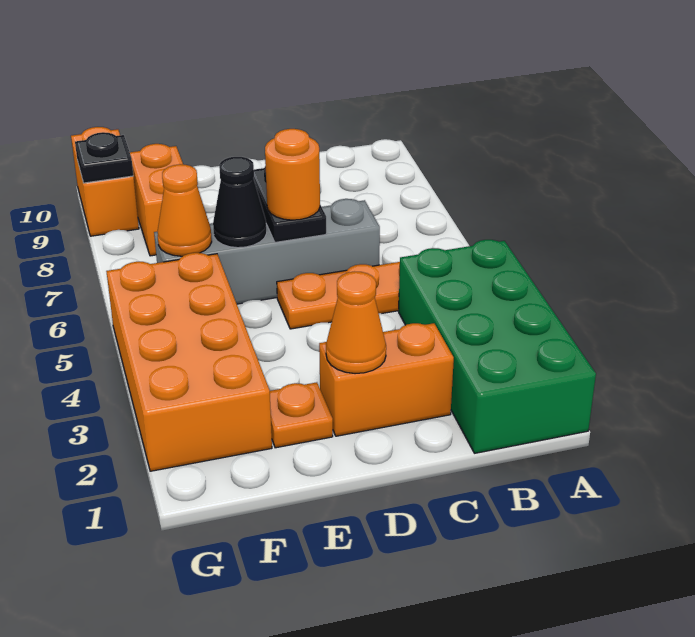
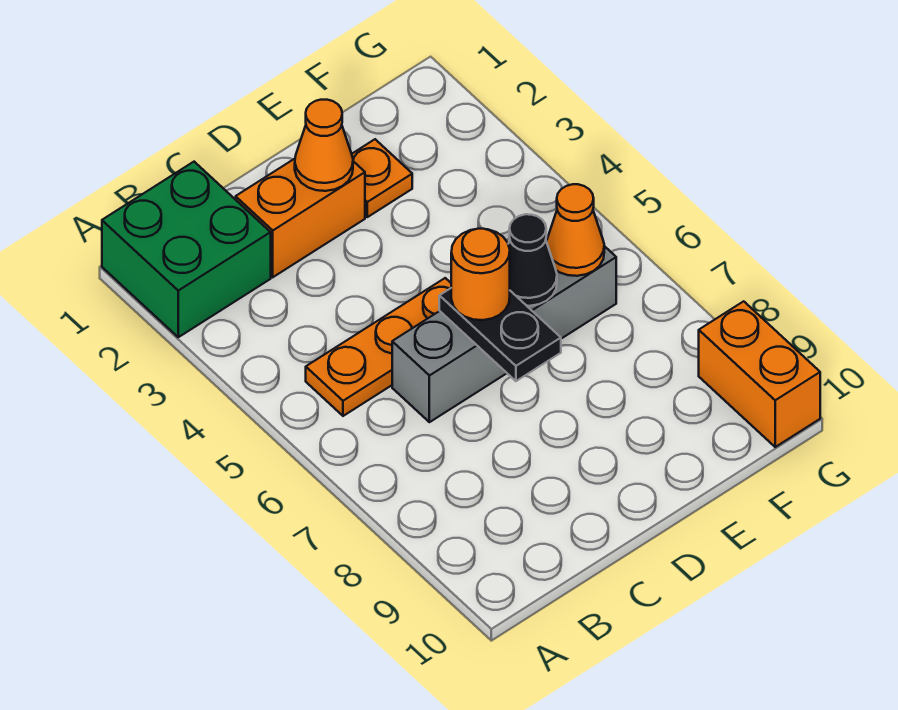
green brick A1:B4 level 1 -> green brick A1:B2 level 1
orange brick F2:G5 level 1 -> none
orange brick F8:F9 level 1 -> none
black plate G9 level 2 -> none

